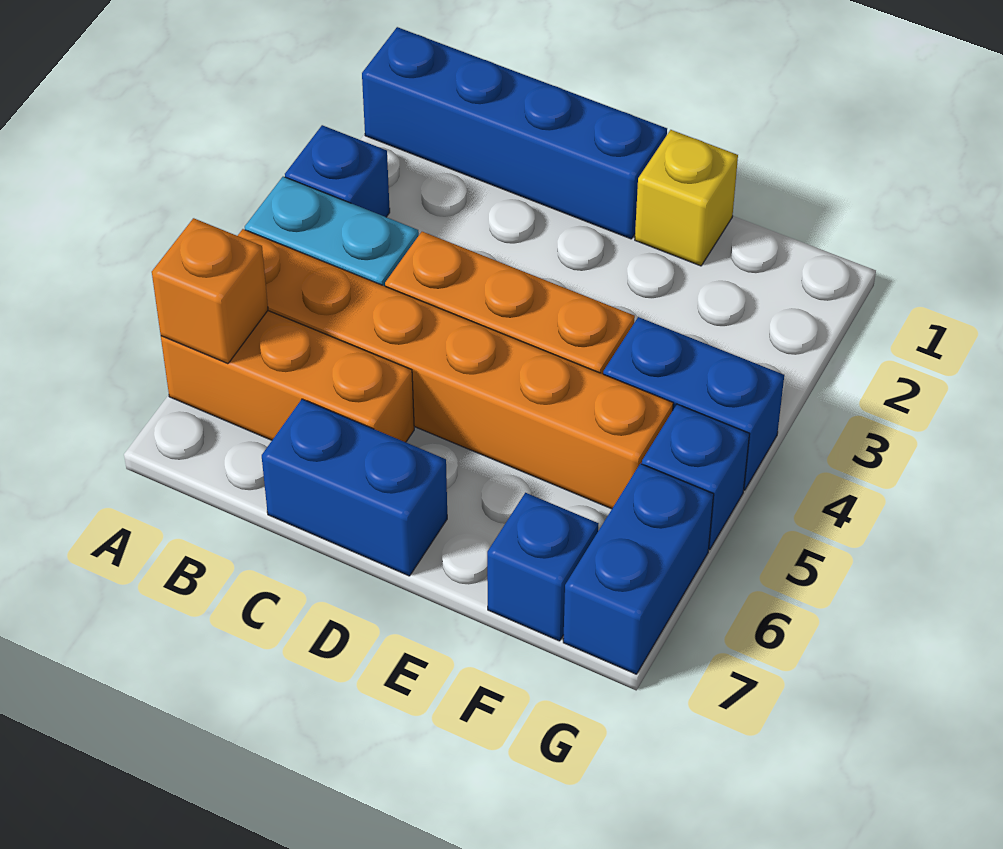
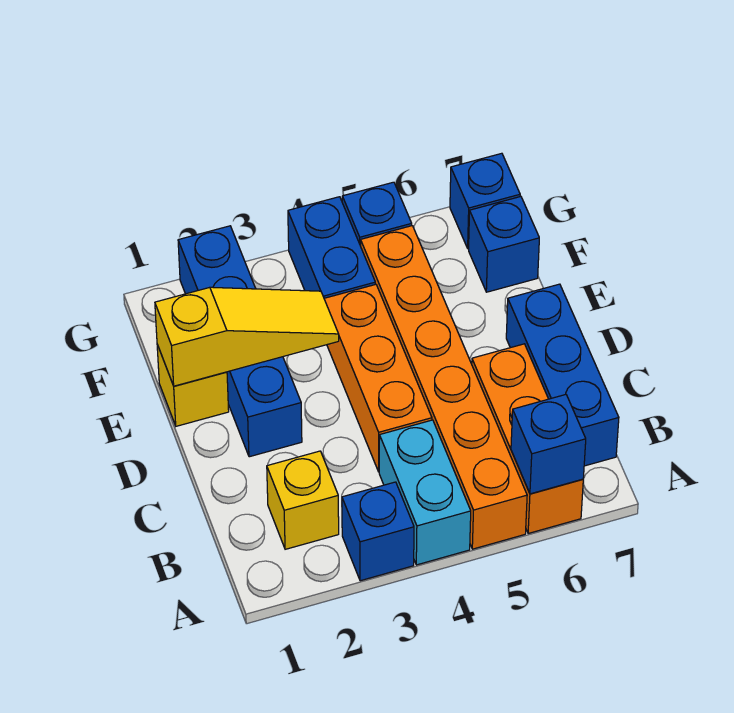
blue brick A1:D1 level 1 -> blue brick D2:G2 level 1
orange brick A6 level 2 -> blue brick A6 level 2
none -> yellow brick B2 level 1
blue brick C7:D7 level 1 -> blue brick B7:D7 level 1
none -> yellow slope E1:E3 level 2 top 1
blue brick G6:G7 level 1 -> blue brick G7 level 1

